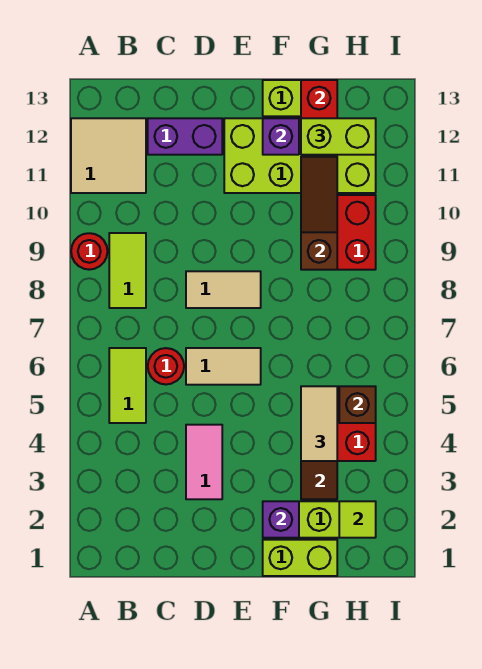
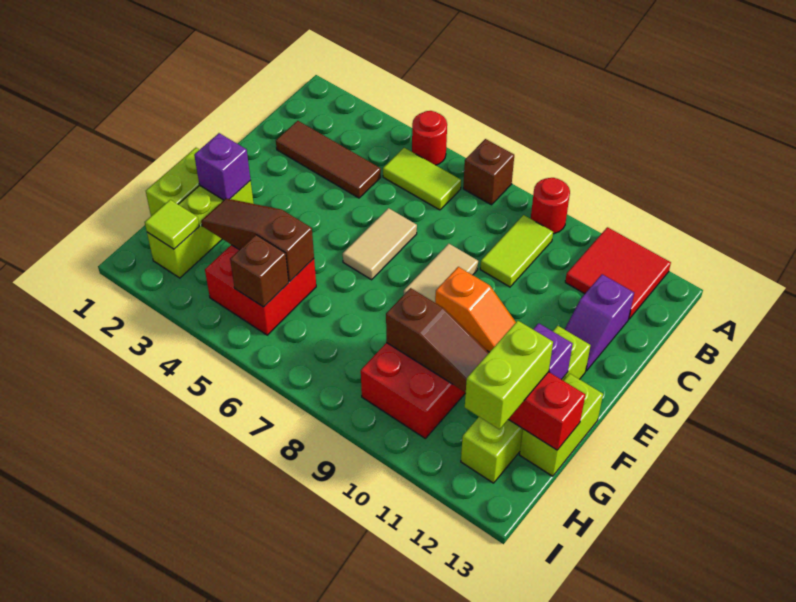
none -> brown brick A7 level 1
tan tile A11:B12 level 1 -> red tile A11:B12 level 1
lime tile B8:B9 level 1 -> lime tile B9:C9 level 1
none -> brown tile C2:C4 level 1
red round brick C6 level 1 -> red round brick A5 level 1
purple brick C12:D12 level 1 -> purple slope C12:D12 level 1 top C
pink tile D3:D4 level 1 -> none
none -> orange slope E9:E10 level 1 top 9
lime brick E11:H12 level 1 -> lime brick E12:H12 level 1
tan tile G4:G5 level 3 -> none

